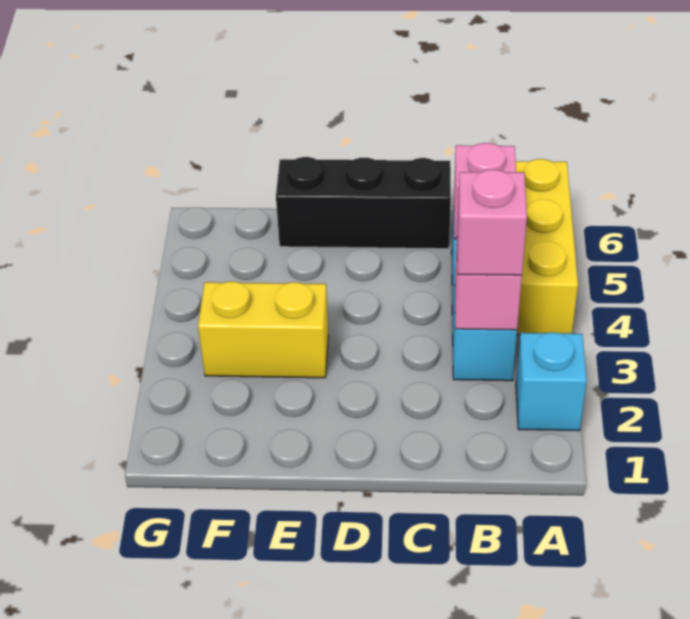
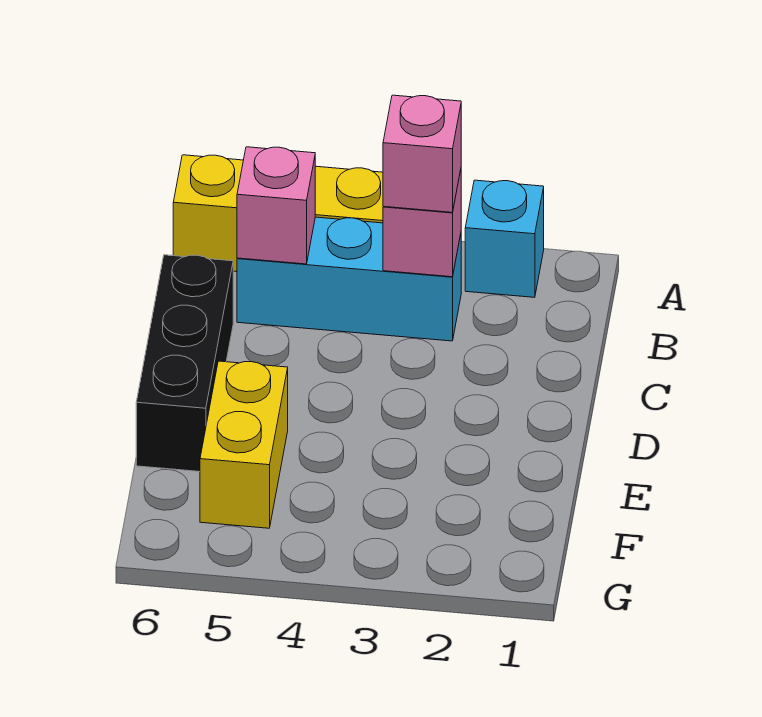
yellow brick E3:F3 level 1 -> yellow brick E5:F5 level 1

